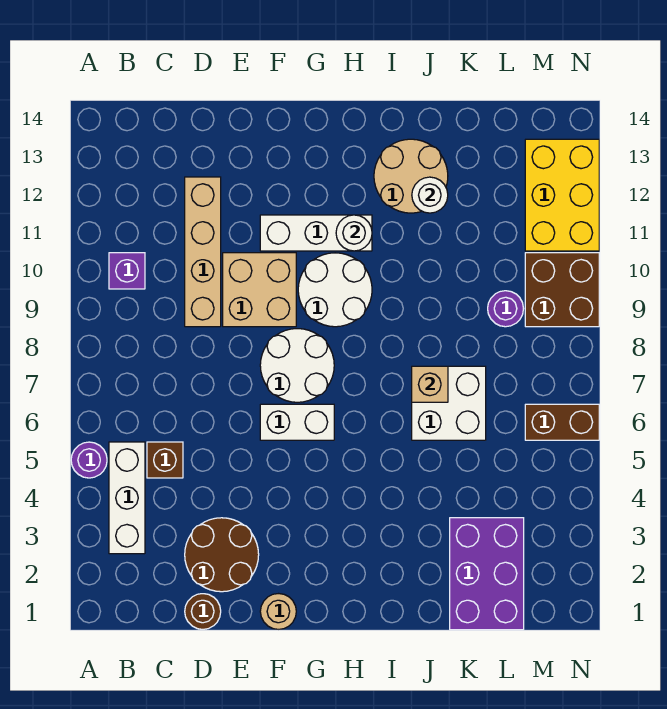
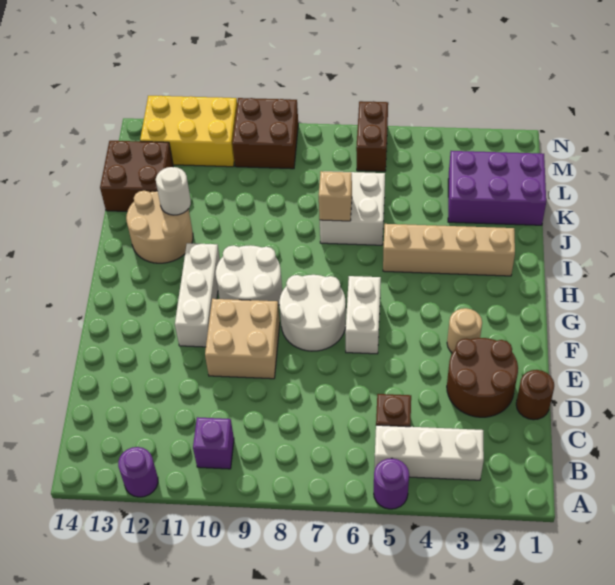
tan brick D9:D12 level 1 -> tan brick I2:I5 level 1
tan round brick F1 level 1 -> tan round brick F3 level 1
white round brick H11 level 2 -> none
none -> brown brick K13:L14 level 1
purple round brick L9 level 1 -> purple round brick A12 level 1

